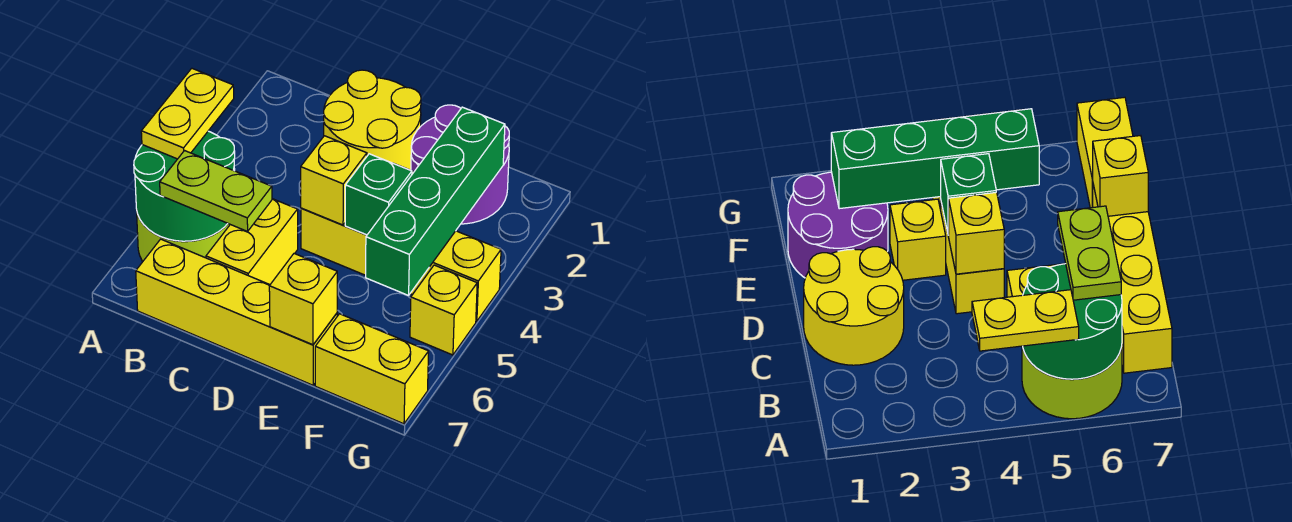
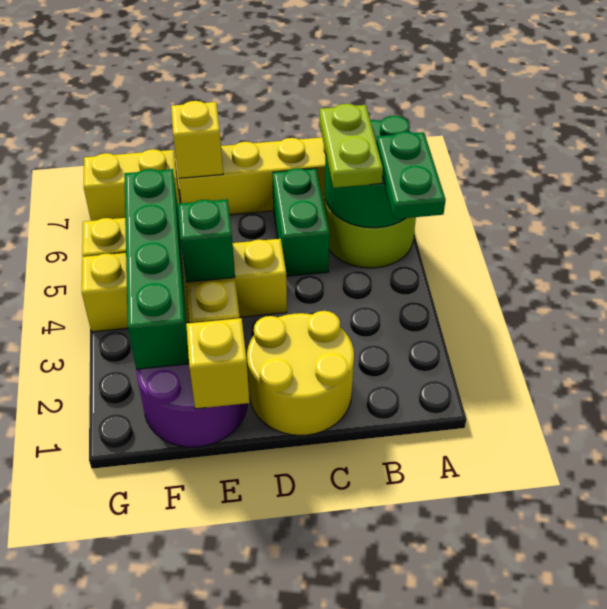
yellow plate A4:A5 level 3 -> green plate A4:A5 level 3
lime plate B6:C6 level 3 -> lime plate B5:B6 level 3
yellow brick C5:C6 level 1 -> green brick C5:C6 level 1
yellow brick D4 level 2 -> yellow brick E1 level 2

